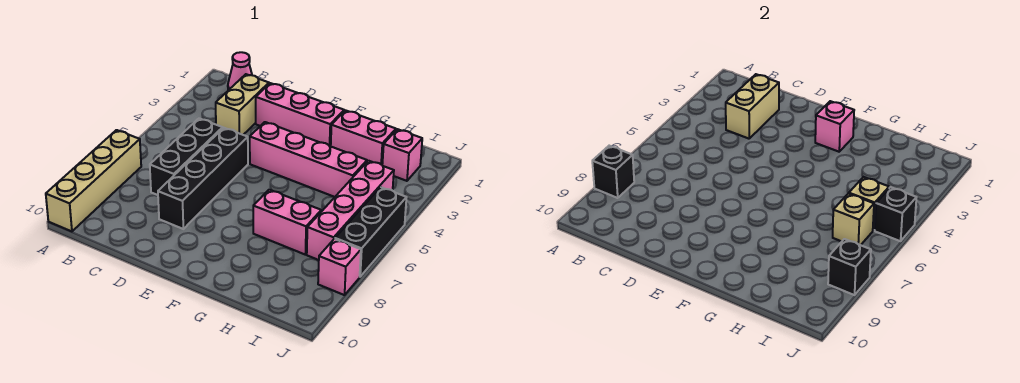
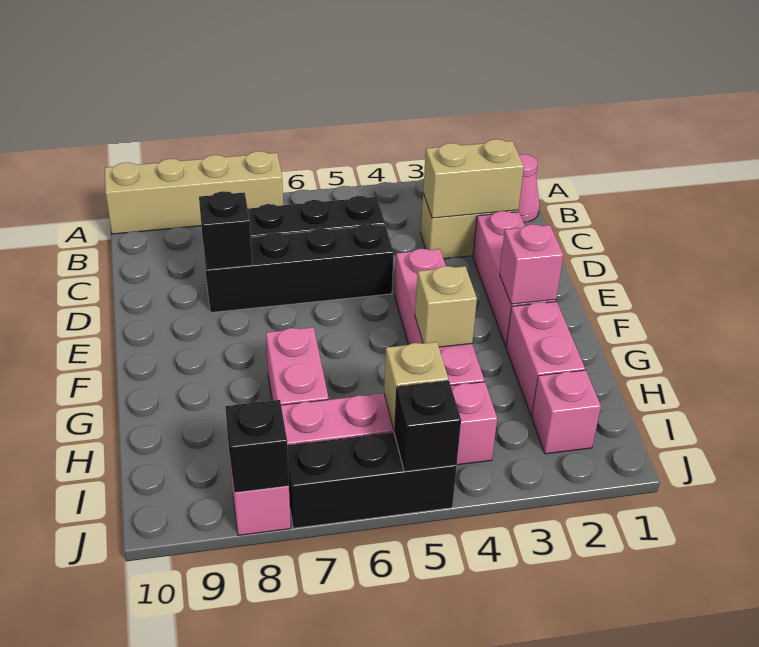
black brick A8 level 2 -> black brick D8 level 2
tan brick I6 level 2 -> tan brick G4 level 2

